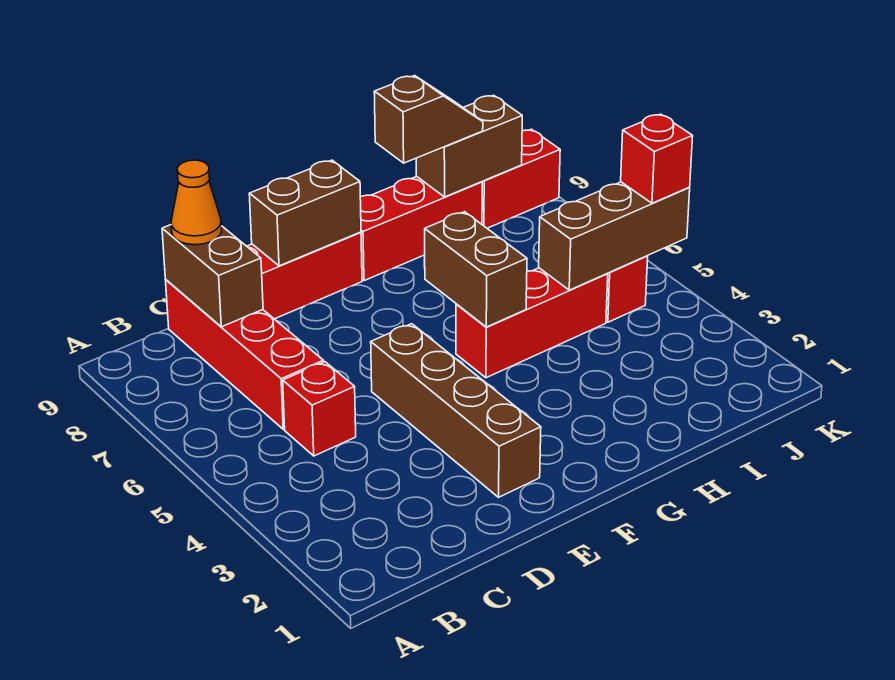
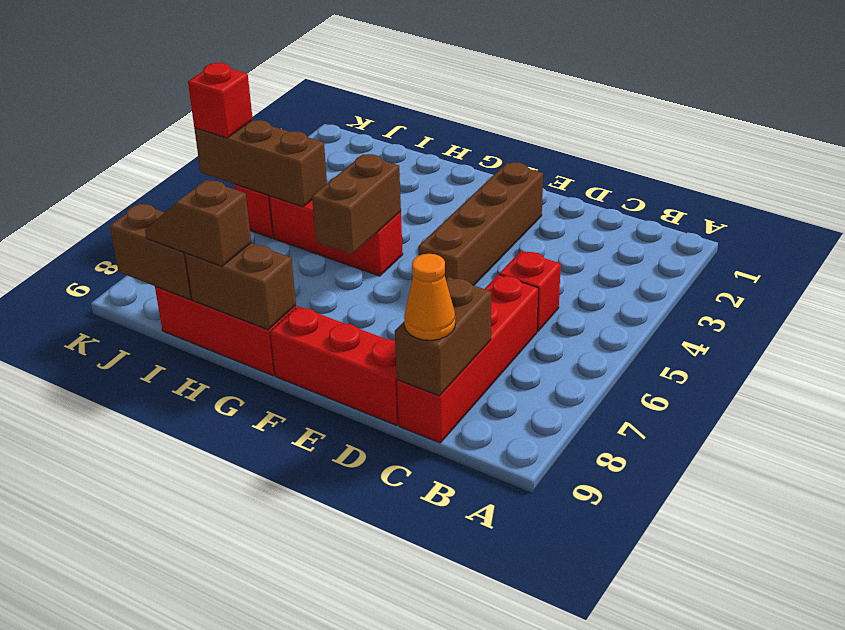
brown brick E9:F9 level 2 -> brown brick G9:H9 level 2
red brick J9:K9 level 1 -> none

